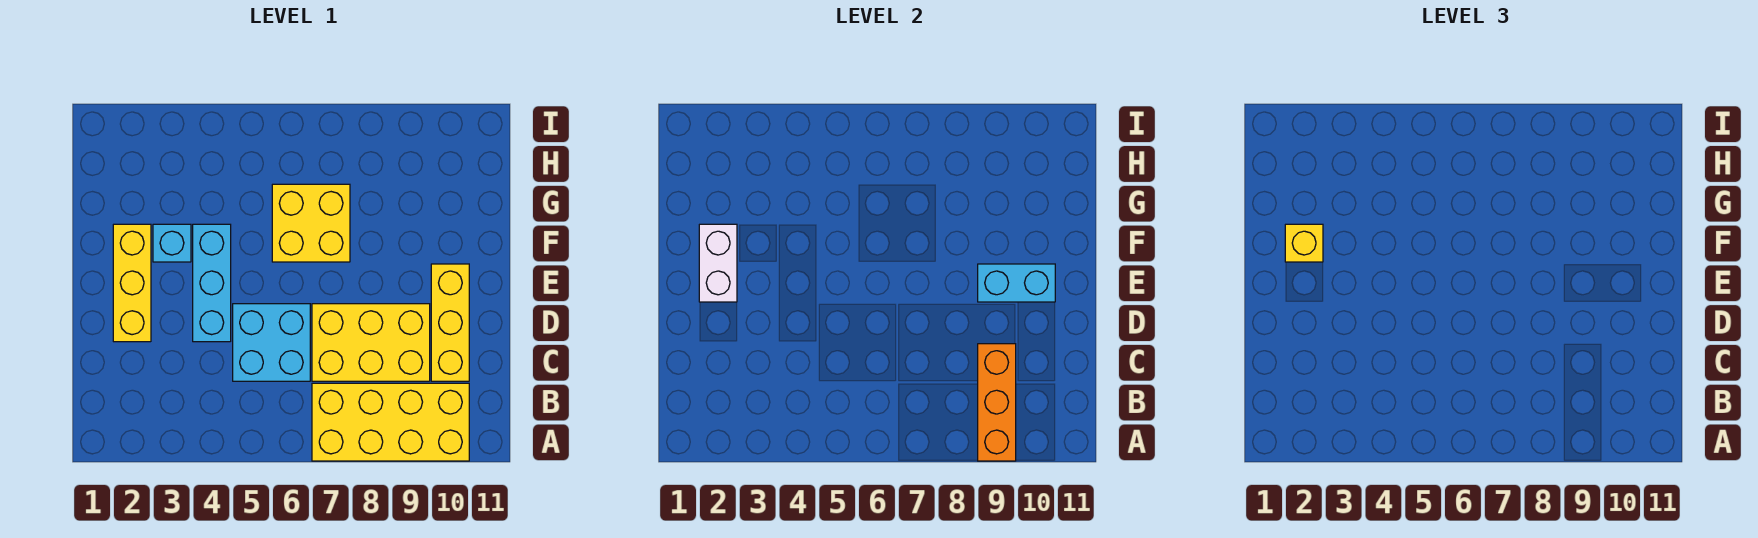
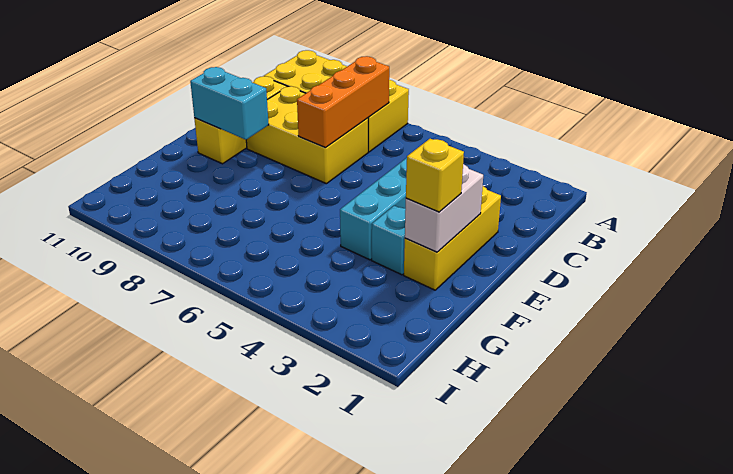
orange brick A9:C9 level 2 -> orange brick B7:D7 level 2
cyan brick C5:D6 level 1 -> none
yellow brick F6:G7 level 1 -> none

